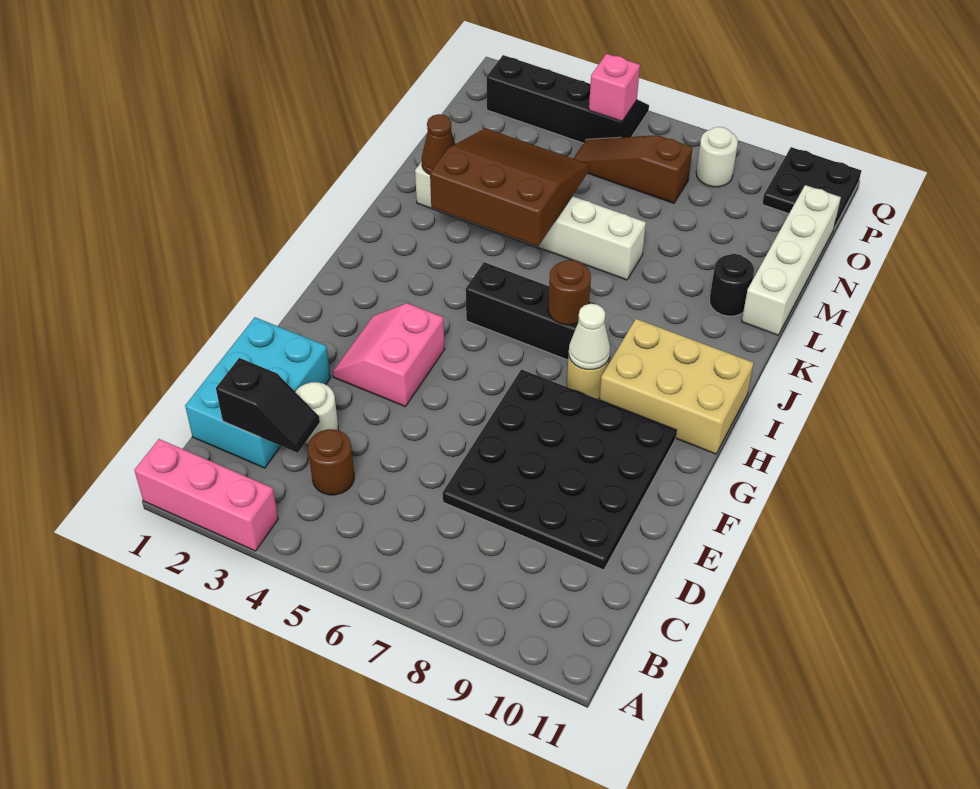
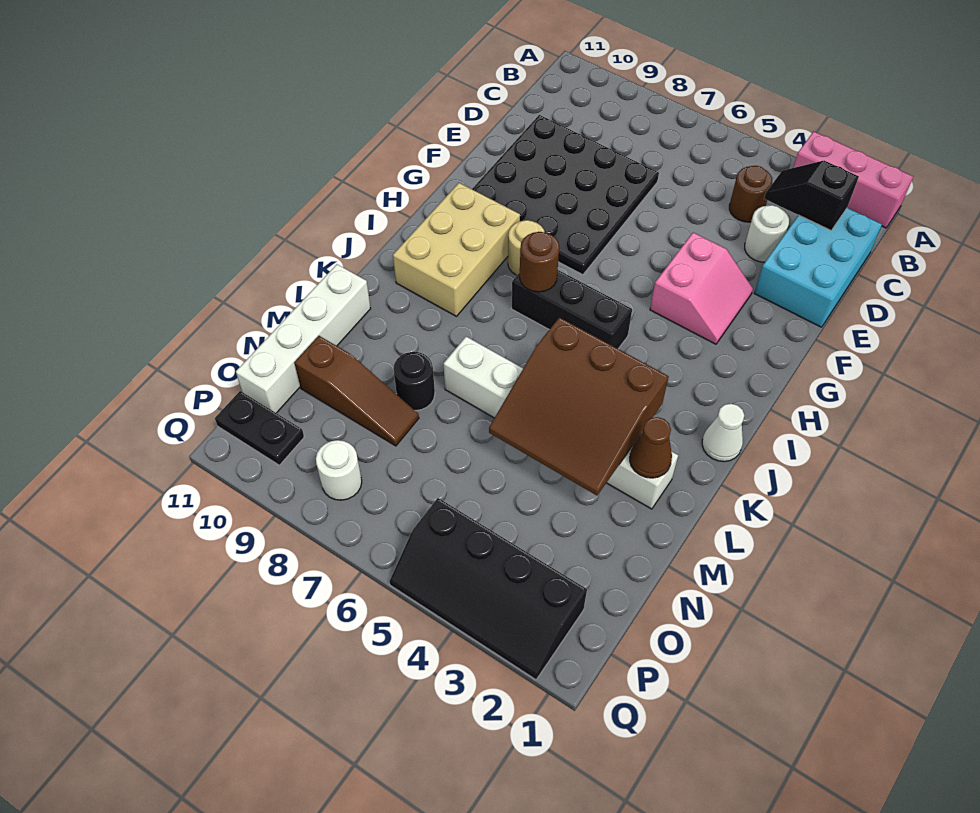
white cone H8 level 2 -> white cone J1 level 1
tan brick H9:I11 level 1 -> tan brick H9:J10 level 1
black round brick L10 level 1 -> black round brick M8 level 1
brown slope O5:O7 level 1 top 7 -> brown slope N8:N10 level 1 top 10
pink brick P5 level 2 -> none
black plate P10:Q11 level 1 -> black plate P10:P11 level 1

